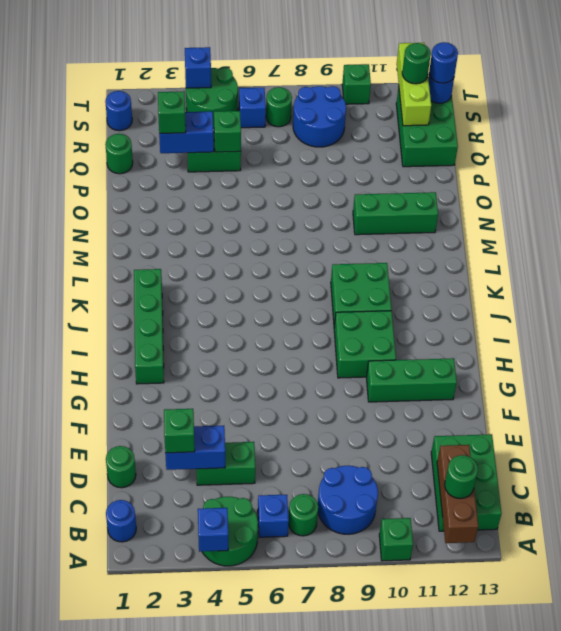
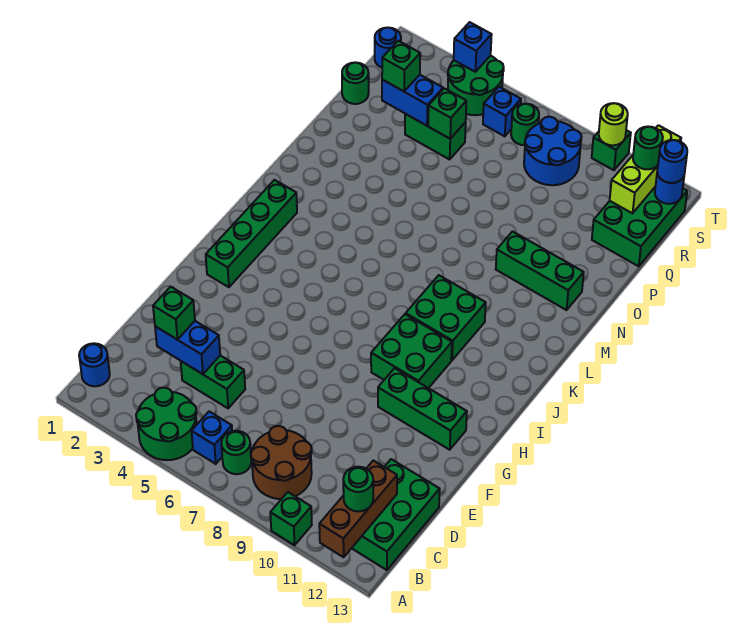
blue brick A4 level 2 -> none
blue round brick B8:C9 level 1 -> brown round brick B8:C9 level 1
green round brick D1 level 1 -> none
none -> lime round brick T10 level 2

